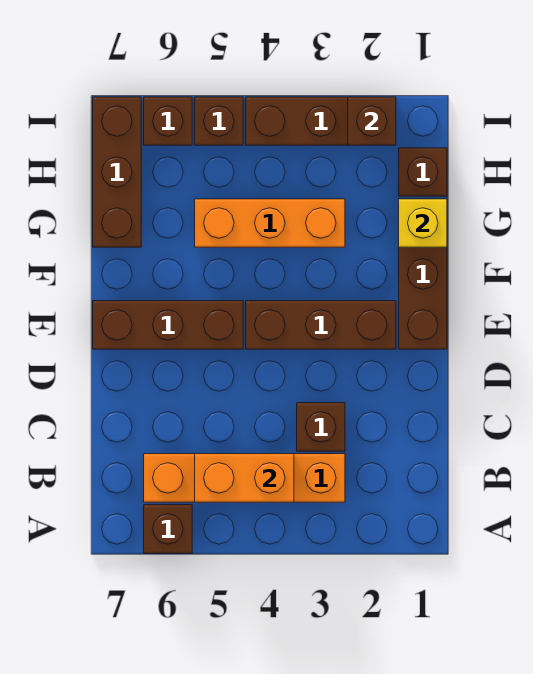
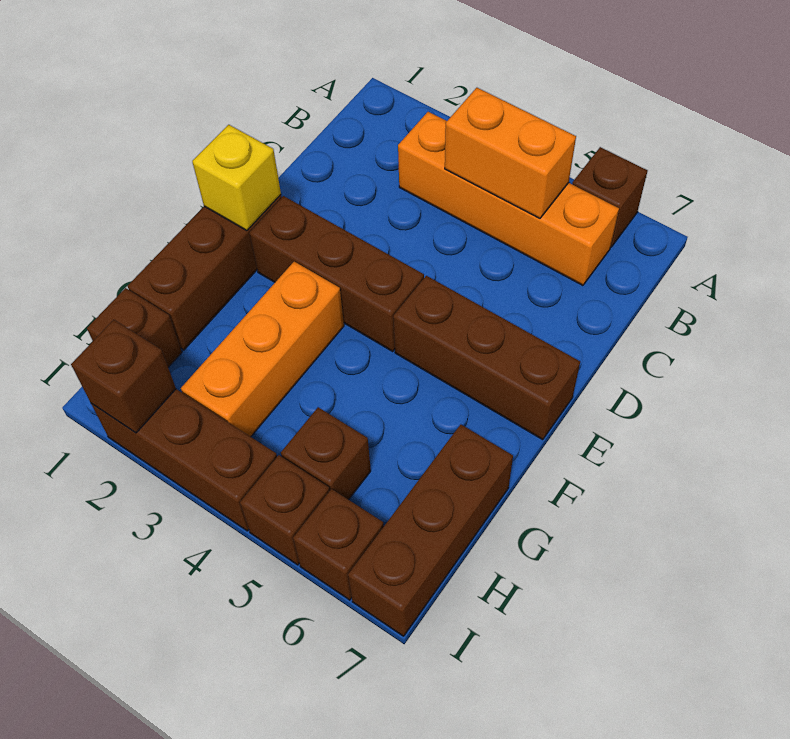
brown brick C3 level 1 -> brown brick H5 level 1
yellow brick G1 level 2 -> yellow brick E1 level 2
orange brick G3:G5 level 1 -> orange brick F3:H3 level 1

